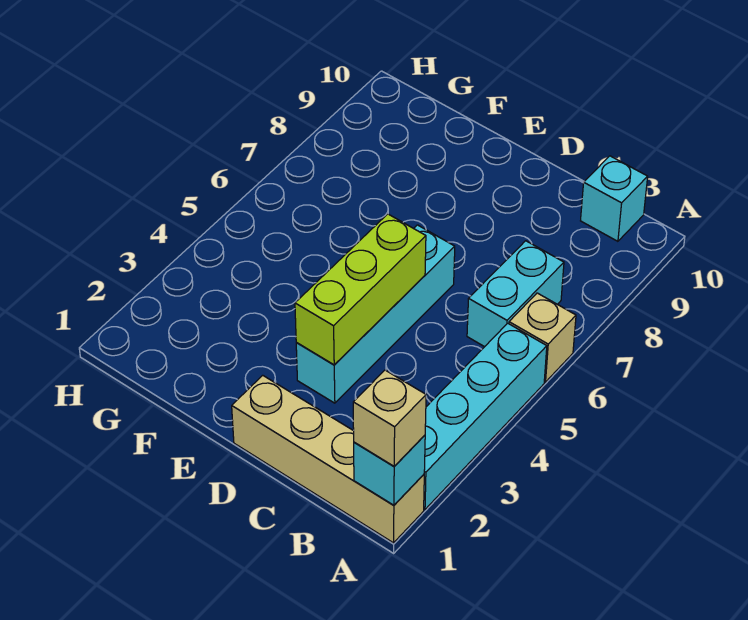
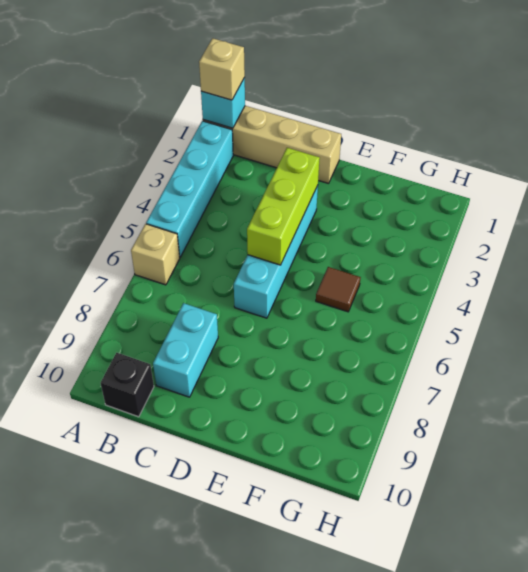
cyan brick B6:B7 level 1 -> cyan brick C8:C9 level 1
cyan brick B10 level 1 -> black brick B10 level 1
none -> brown tile F5 level 1

